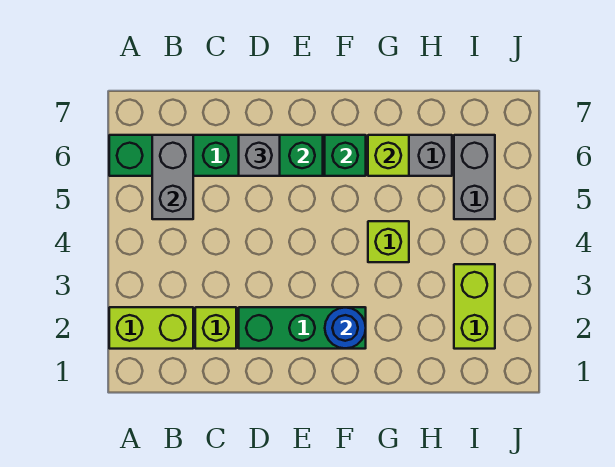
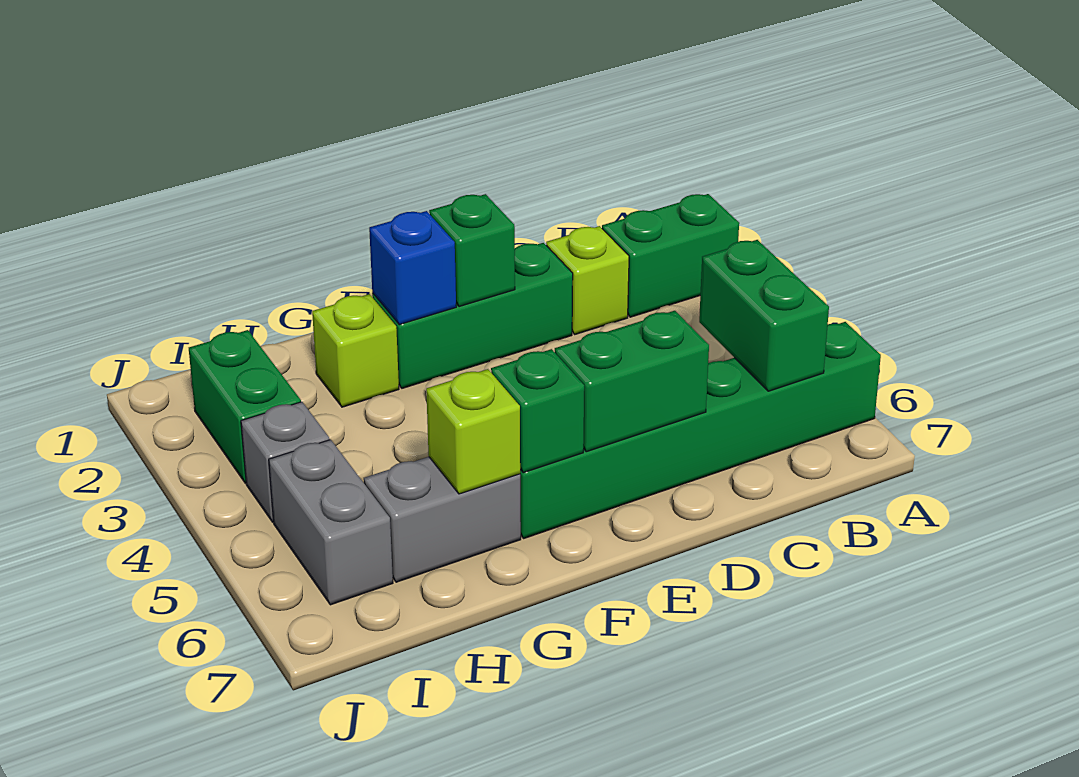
lime brick A2:B2 level 1 -> green brick A2:B2 level 1
grey brick B5:B6 level 2 -> green brick B5:B6 level 2
grey brick D6 level 3 -> grey brick I4 level 1
none -> green brick E2 level 2
blue round brick F2 level 2 -> blue brick F2 level 2
lime brick G4 level 1 -> lime brick G2 level 1
lime brick I2:I3 level 1 -> green brick I2:I3 level 1

